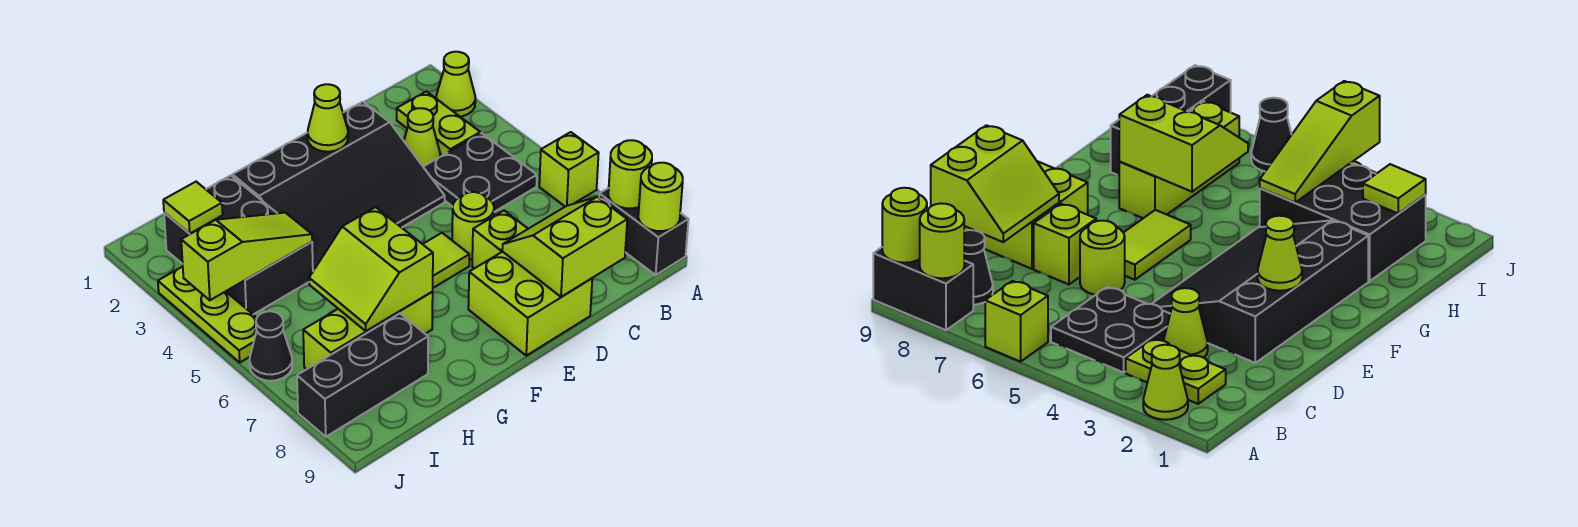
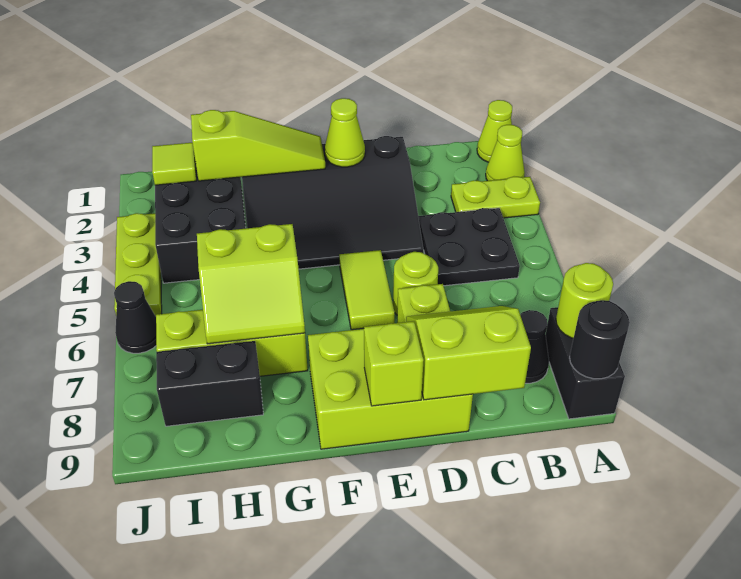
lime brick A6 level 1 -> lime brick E9 level 2
lime round brick A9 level 2 -> black round brick A9 level 2
lime plate B2:B3 level 1 -> lime plate A3:B3 level 1
lime cone C3 level 1 -> lime cone A1 level 1
lime brick D8:E9 level 1 -> lime brick D8:F9 level 1
lime tile E6:F6 level 1 -> lime tile E5:E6 level 1
lime slope G6:H7 level 2 top G -> lime slope G6:H7 level 2 top 6
lime slope H4:J4 level 2 top J -> lime slope F2:H2 level 2 top H
black brick H8:J8 level 1 -> black brick H8:I8 level 1

